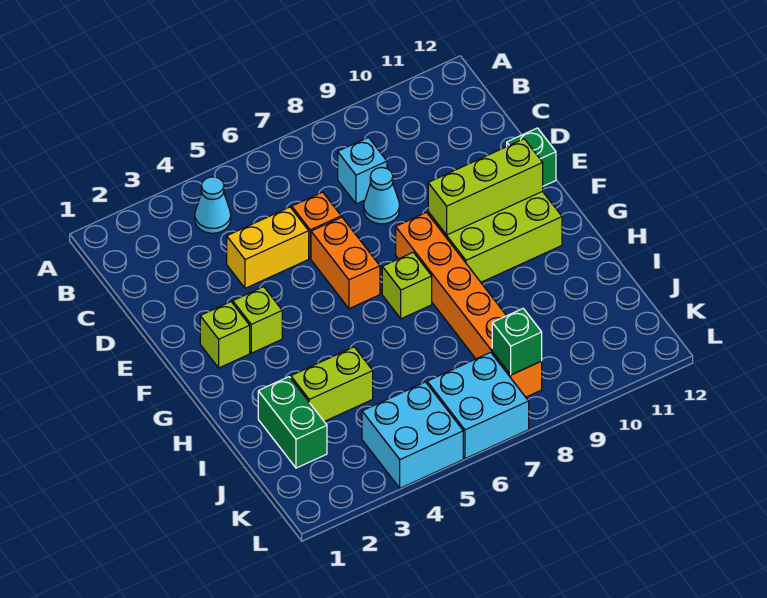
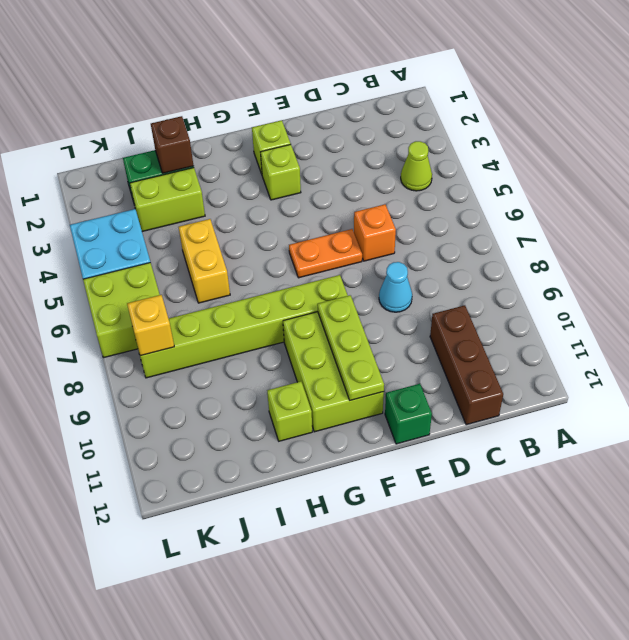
cyan cone B4 level 1 -> lime cone B4 level 1
cyan brick C8 level 1 -> none
none -> brown brick C10:C12 level 1
yellow brick D4:D5 level 1 -> yellow brick I5:I6 level 1
orange brick E6:F6 level 1 -> orange plate E6:F6 level 1
orange brick F8:K8 level 1 -> lime brick F8:K8 level 1
lime brick F9:F11 level 2 -> lime plate F9:F11 level 2
lime brick G7 level 1 -> lime brick H11 level 1
none -> brown brick I2 level 2
lime brick I3:I4 level 1 -> lime brick I3:J3 level 1
cyan brick K6:L7 level 1 -> lime brick K6:L7 level 1
green brick K8 level 2 -> yellow brick K8 level 2

